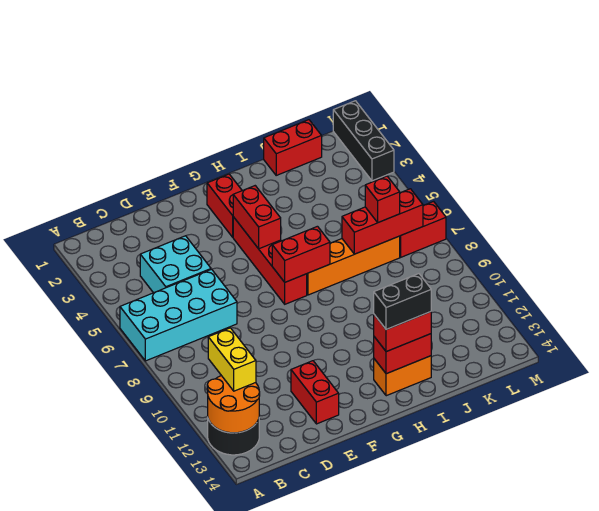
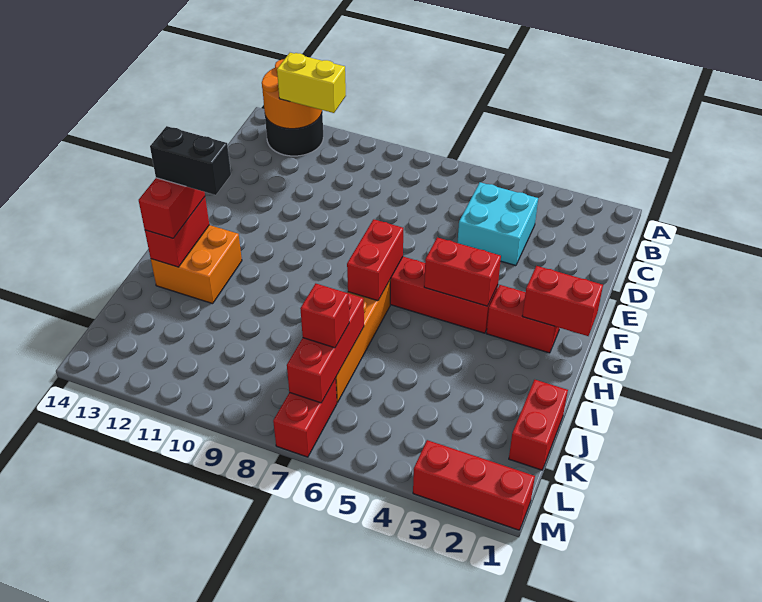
cyan brick A6:D7 level 1 -> none
red brick E12:E13 level 1 -> red brick G1:G2 level 2
orange brick H13:I13 level 1 -> orange brick H12:I13 level 1
black brick H13:I13 level 4 -> black brick H12:H13 level 4
black brick M1:M3 level 1 -> red brick M1:M3 level 1

